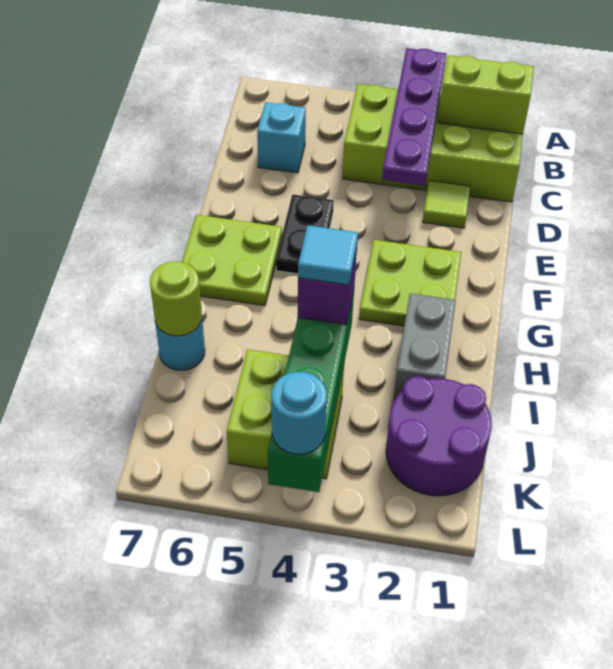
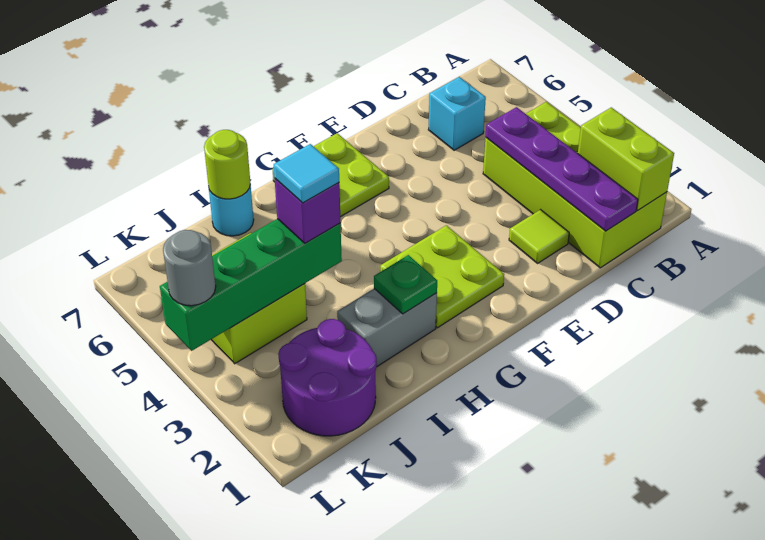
purple plate A3:D3 level 2 -> purple plate C1:C4 level 2
black plate E5:F5 level 1 -> none
none -> green plate H2 level 2
cyan round brick L4 level 3 -> grey round brick L4 level 3

